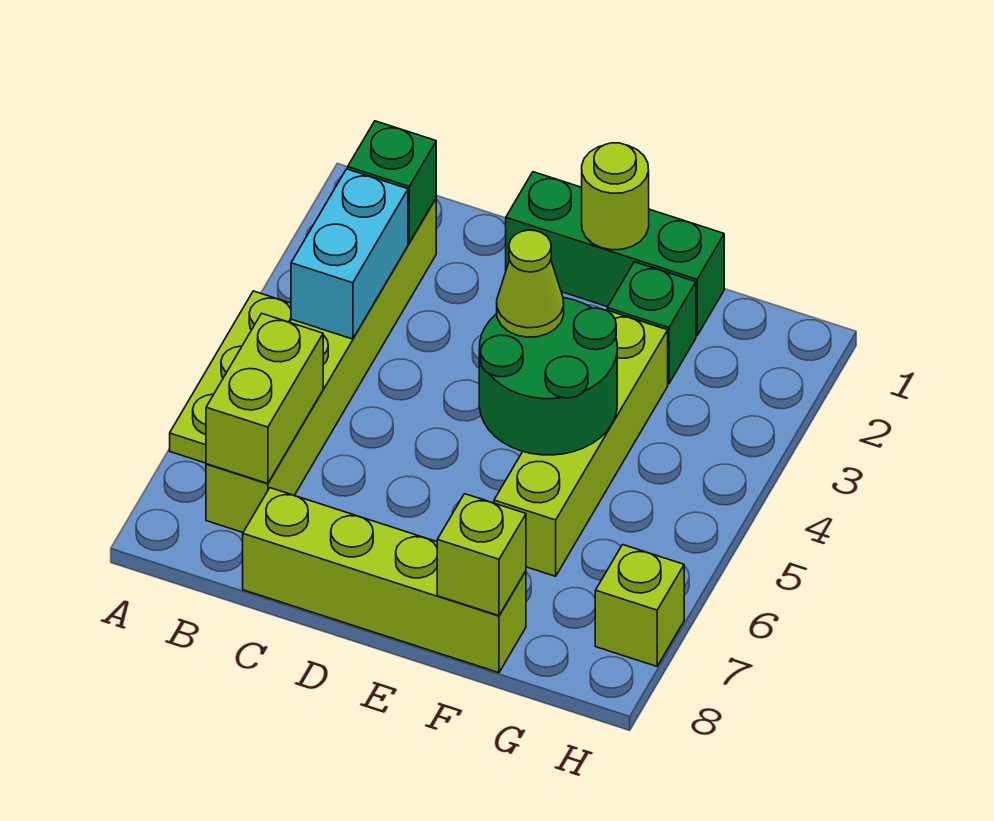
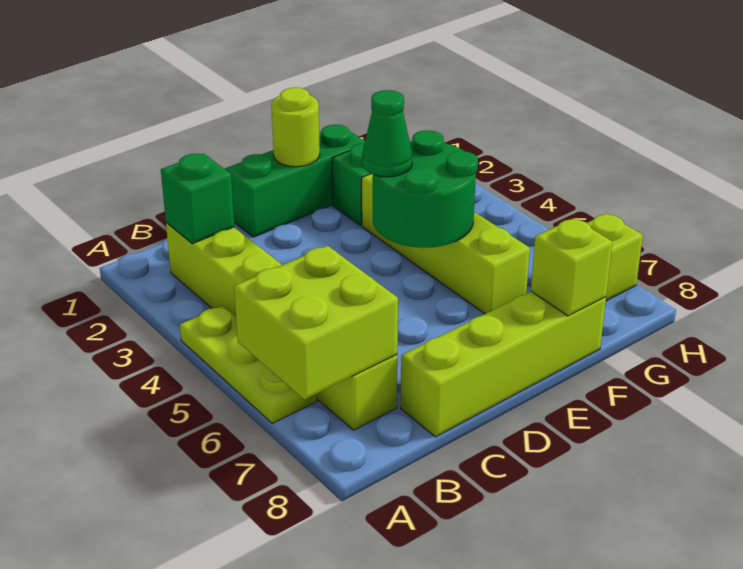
cyan brick B3:B4 level 2 -> none
lime brick B6:B7 level 2 -> lime brick A6:B7 level 2
lime cone E4 level 3 -> green cone E4 level 3

